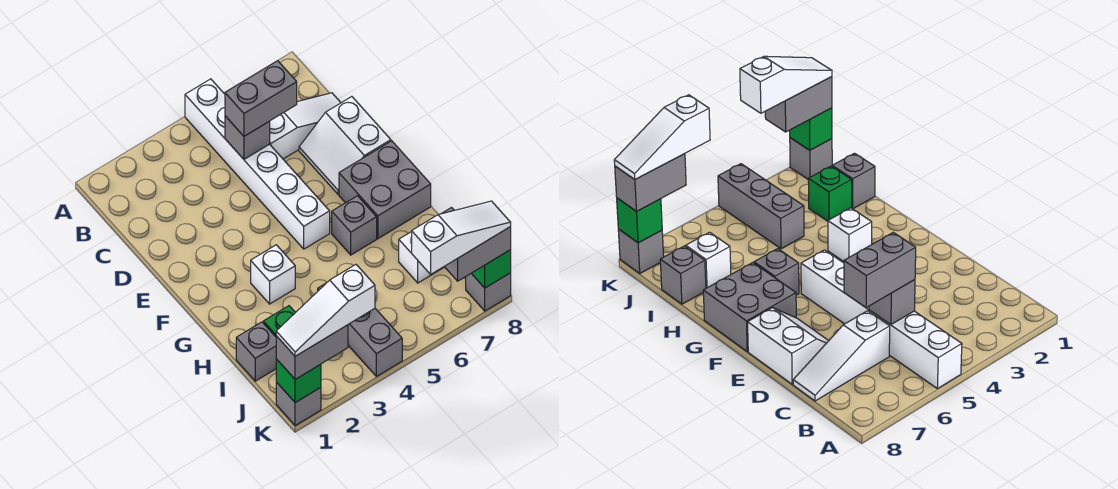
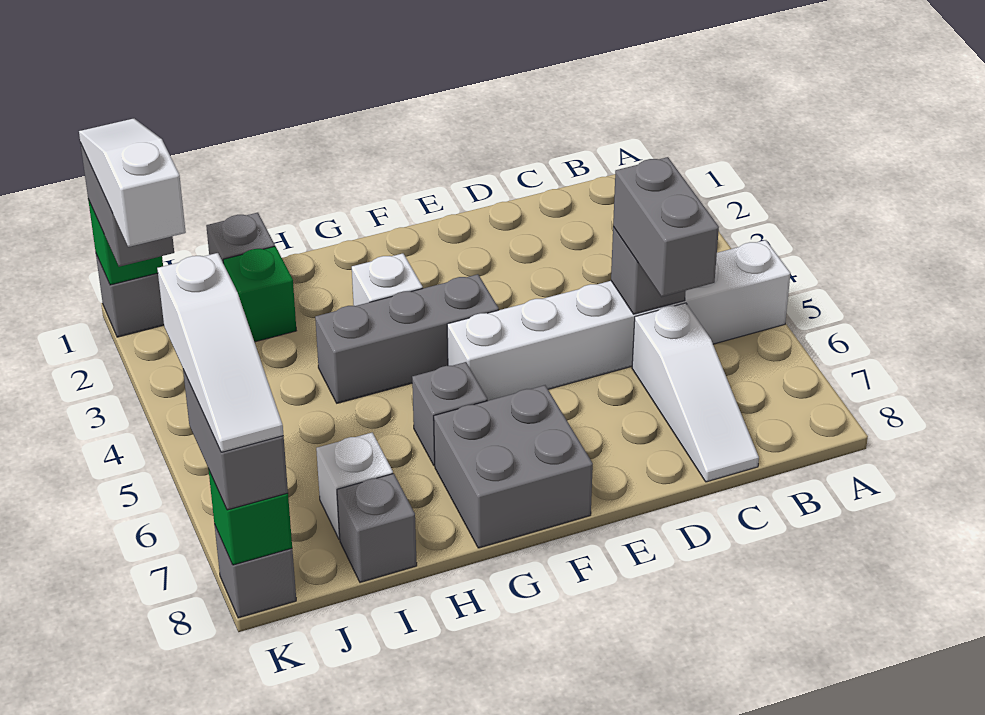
white slope D7:E8 level 1 top 8 -> none
grey brick I4:K4 level 1 -> grey brick F4:H4 level 1

